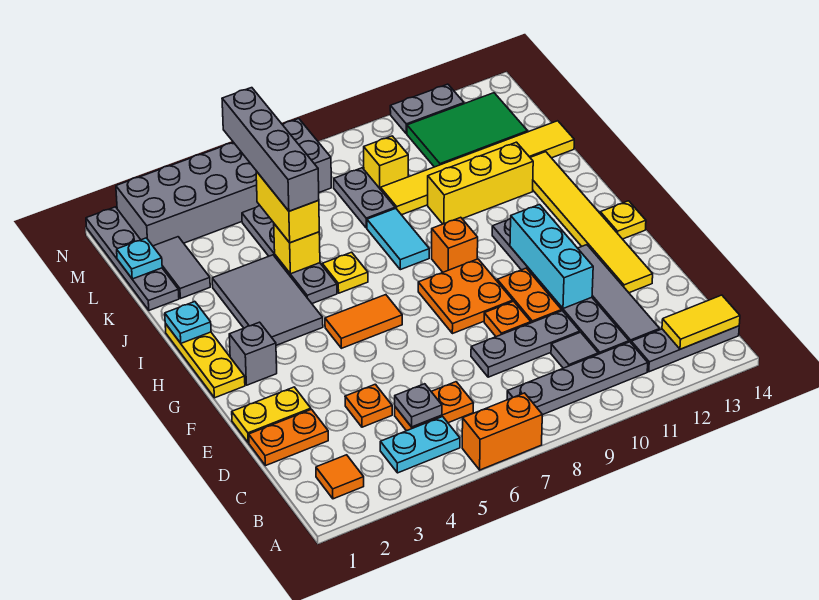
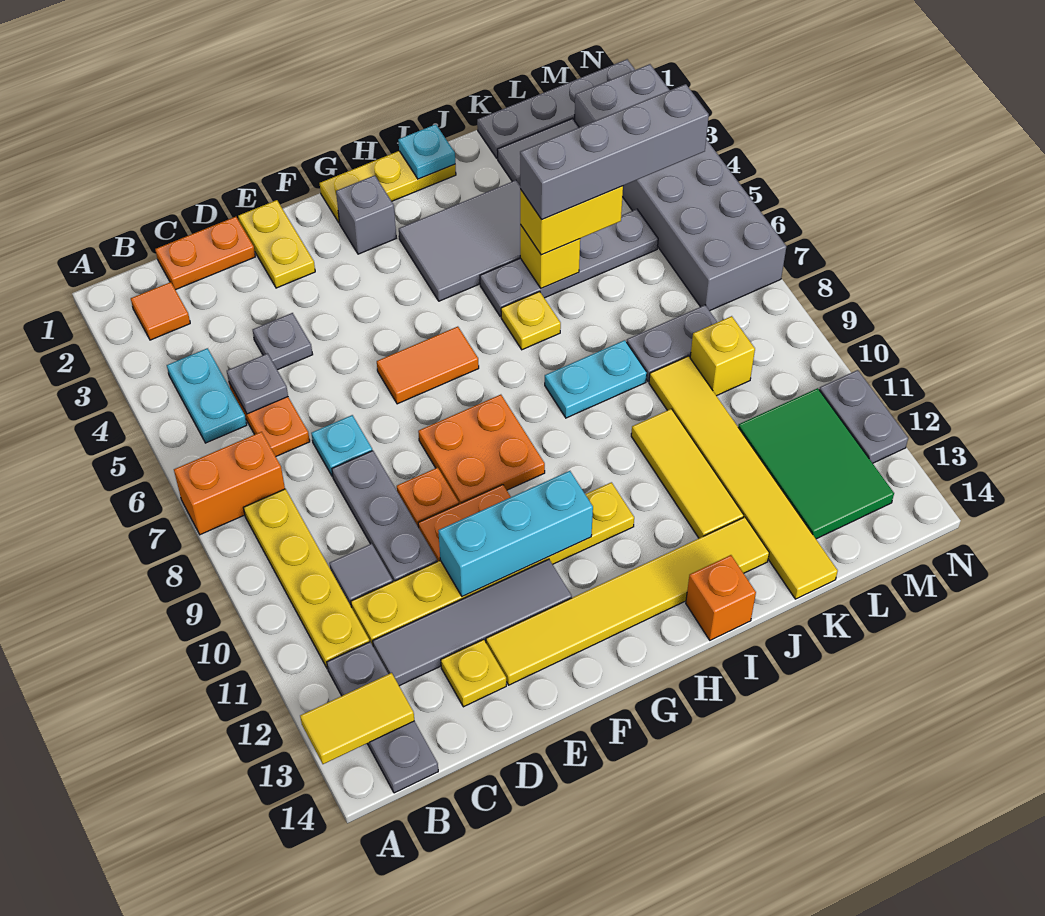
orange brick A6:A7 level 1 -> orange brick A7:B7 level 1
grey plate B8:B11 level 1 -> yellow plate B8:B11 level 1
yellow tile B13:B14 level 2 -> yellow tile A13:B13 level 2
grey plate C11:H11 level 1 -> yellow plate C11:H11 level 1
orange plate D1:D2 level 1 -> orange plate C1:D1 level 1
orange plate D4 level 1 -> grey plate D4 level 1
orange tile G5:G6 level 1 -> orange tile F6:G6 level 1
yellow plate G14 level 1 -> yellow plate D13 level 1
orange brick H9 level 1 -> orange brick I14 level 1
cyan tile I8:J8 level 1 -> cyan plate I8:J8 level 1
yellow brick J10:J12 level 1 -> yellow tile J10:J12 level 1
cyan plate L1 level 2 -> cyan plate D7 level 1

